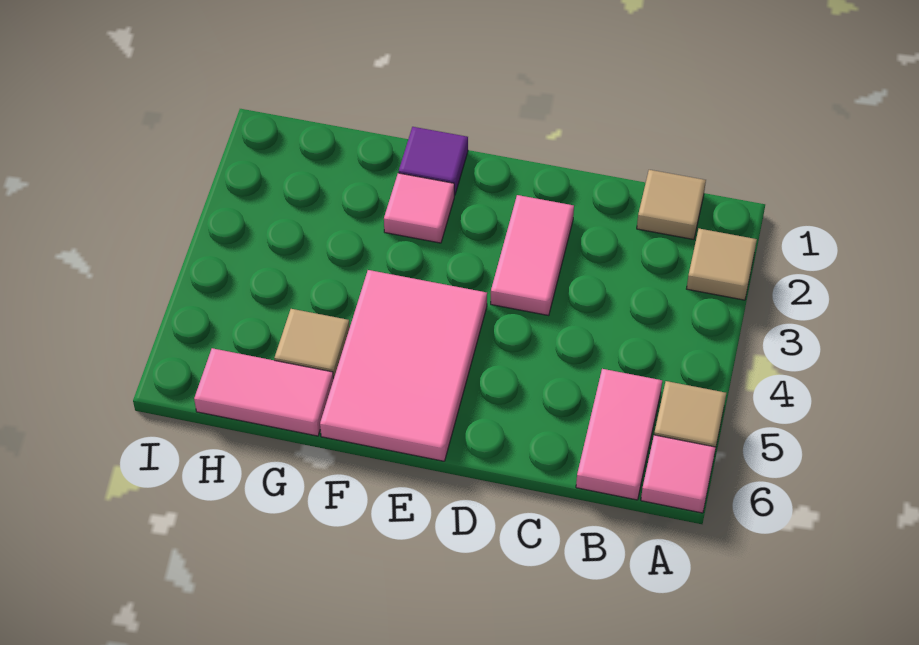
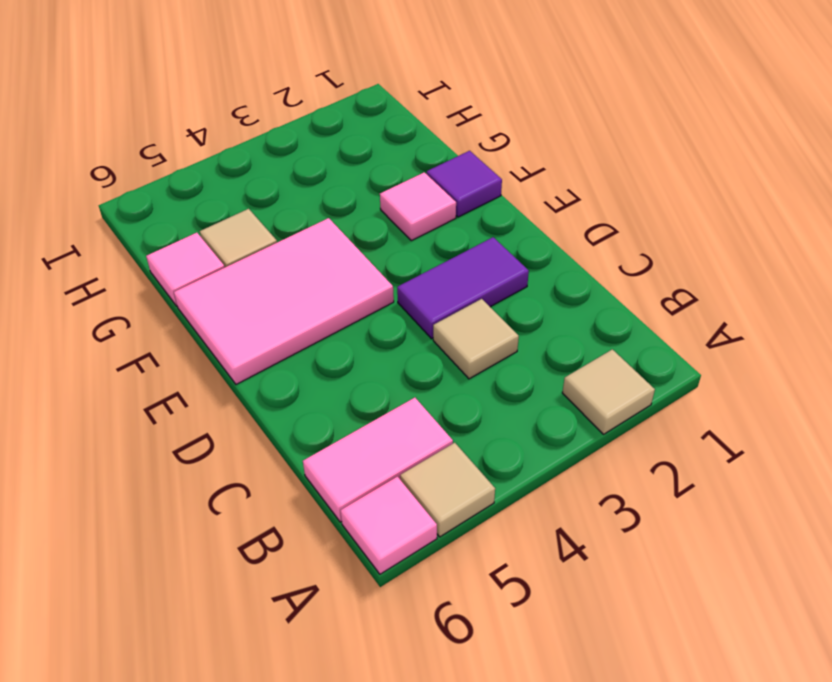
tan tile B1 level 1 -> tan tile C3 level 1
pink tile D2:D3 level 1 -> purple tile D2:D3 level 1
pink tile G6:H6 level 1 -> pink tile G6 level 1

